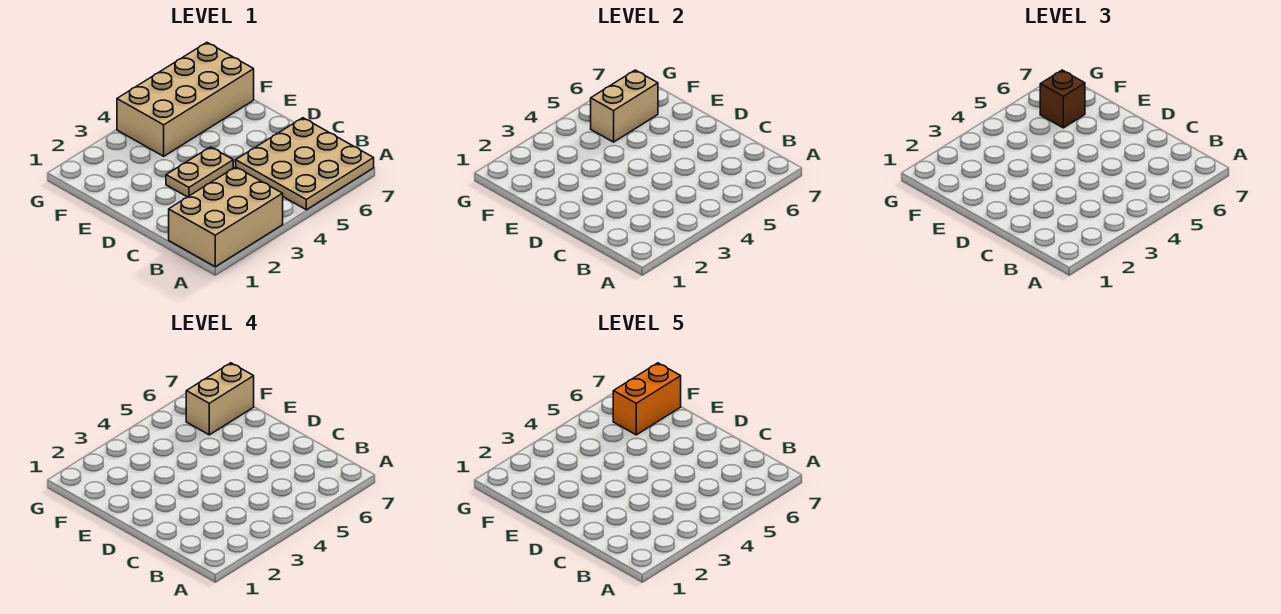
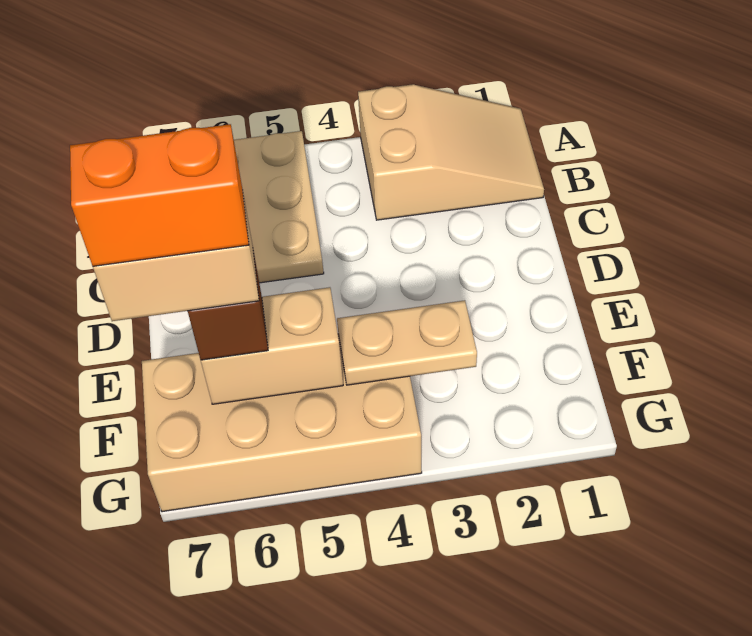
tan brick A1:B3 level 1 -> tan slope A1:B3 level 1 top 3
tan plate D3:D4 level 1 -> tan plate F3:F4 level 2

